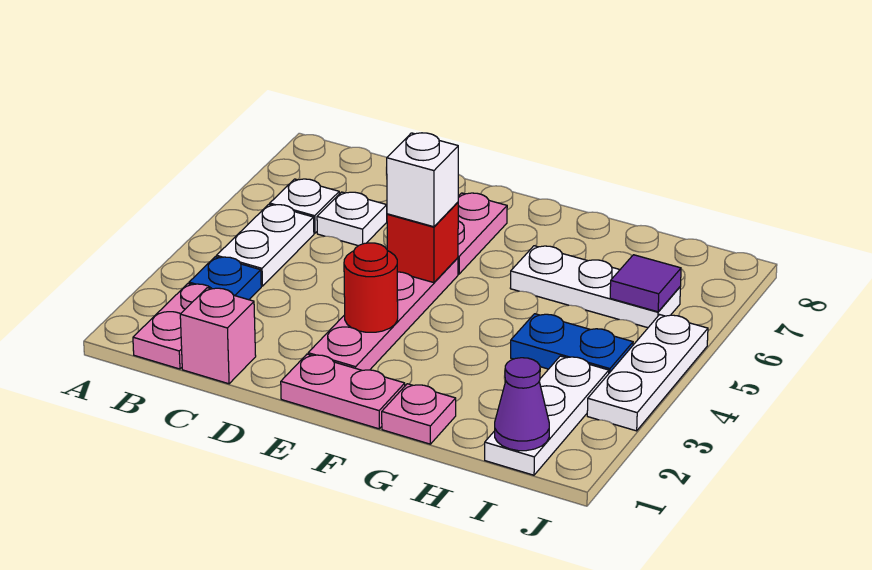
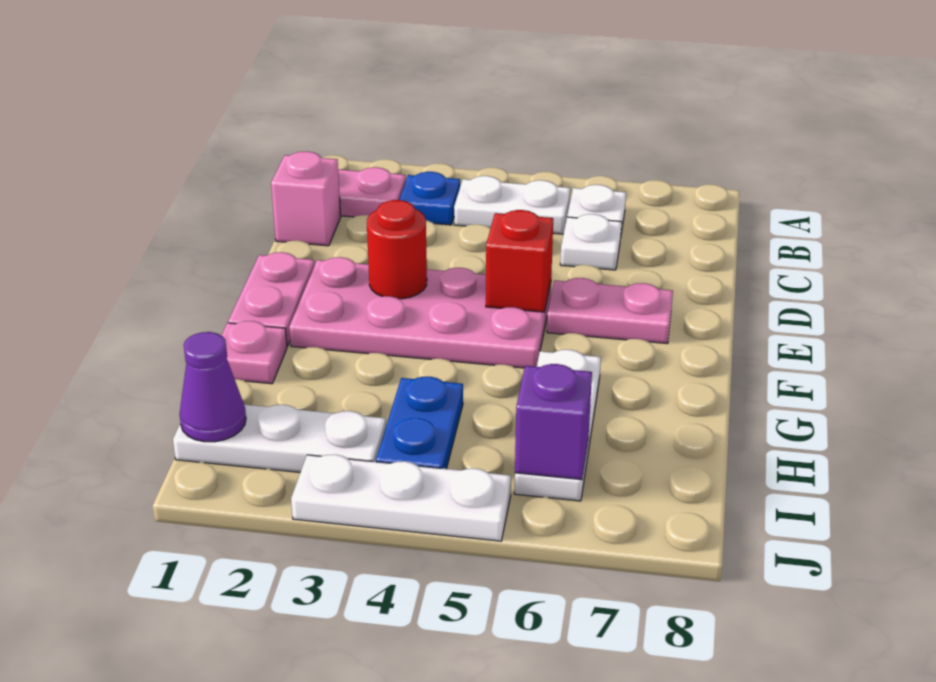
pink plate E2:E5 level 1 -> pink plate E2:F5 level 1
white brick E5 level 3 -> none
purple tile I6 level 2 -> purple brick I6 level 2

